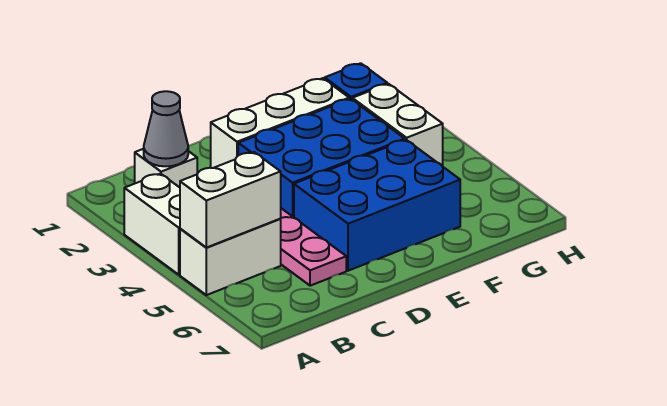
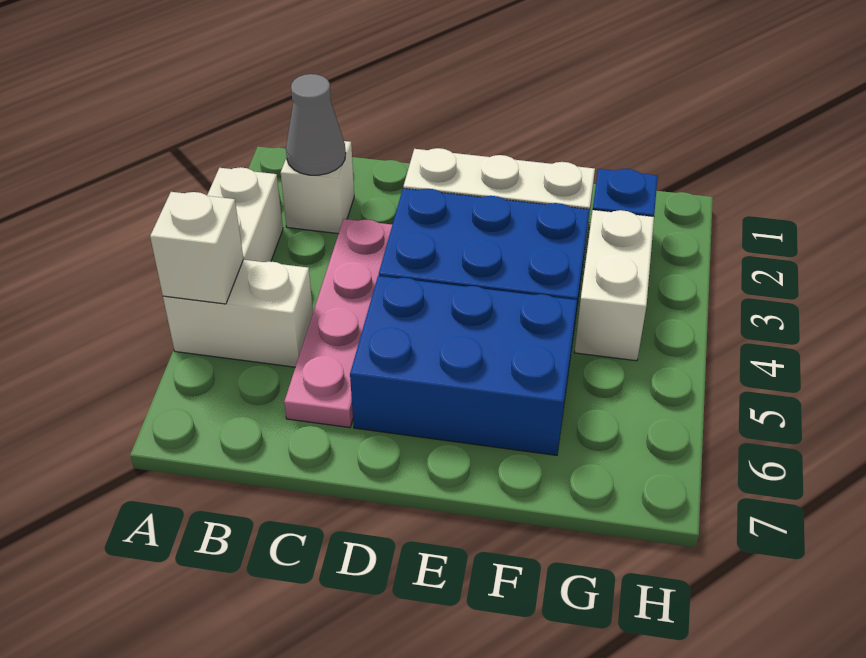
white brick A5:B5 level 2 -> white brick A5 level 2

